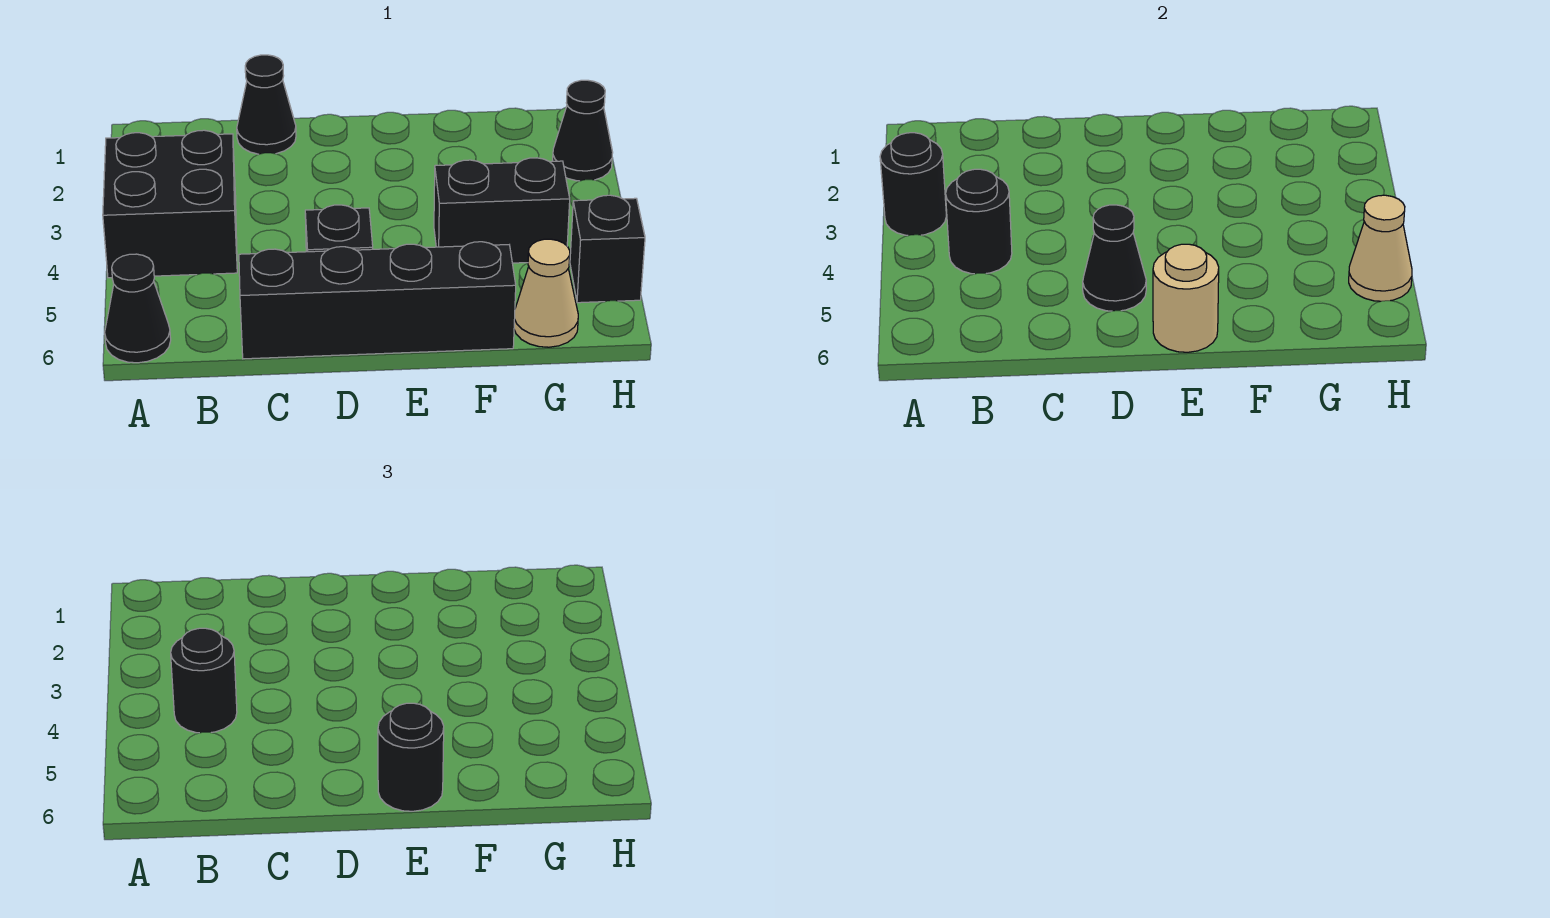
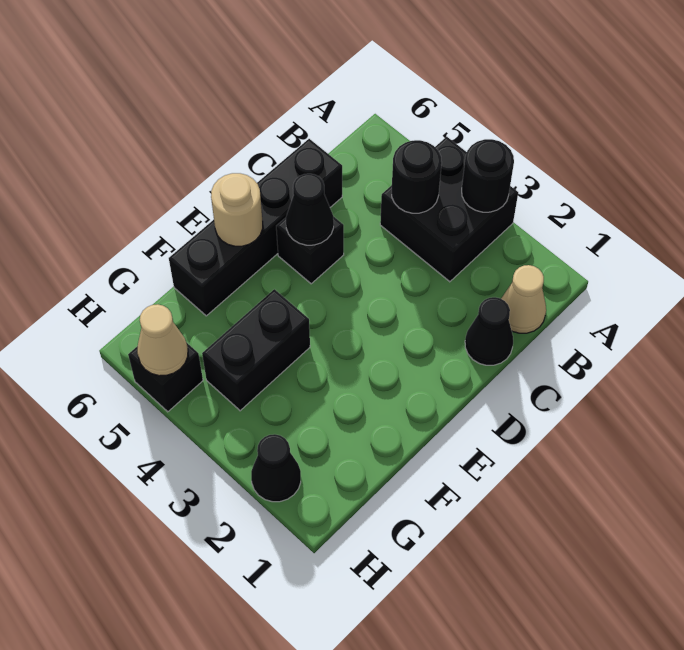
black cone A6 level 1 -> none
black round brick B4 level 3 -> none
black round brick E6 level 3 -> none
tan cone G6 level 1 -> tan cone B1 level 1

